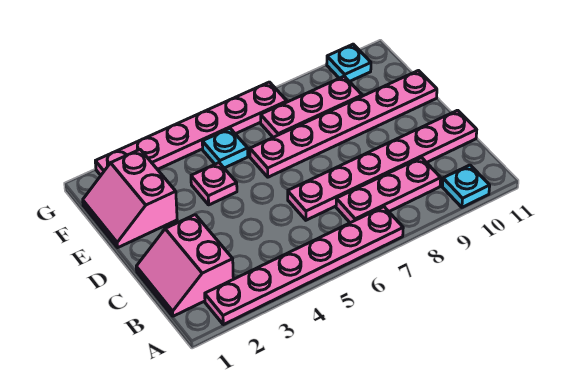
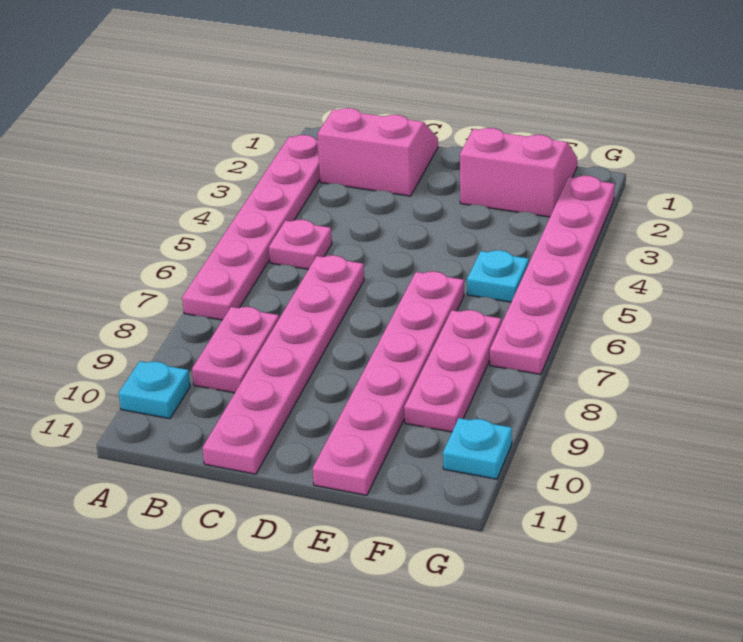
pink plate B7:B9 level 1 -> pink plate B8:B9 level 1
pink plate E4 level 1 -> pink plate B5 level 1

